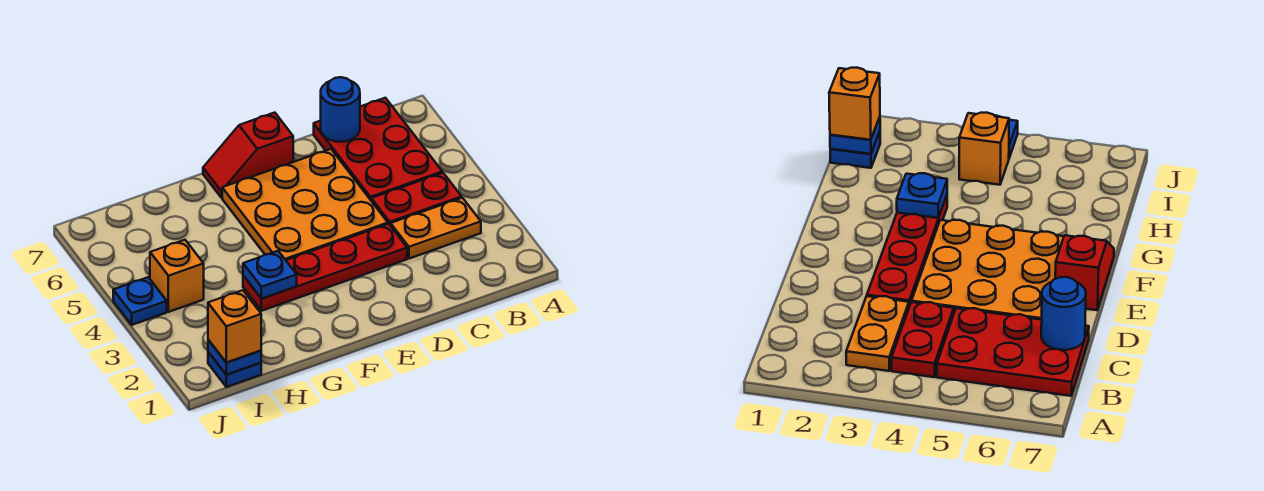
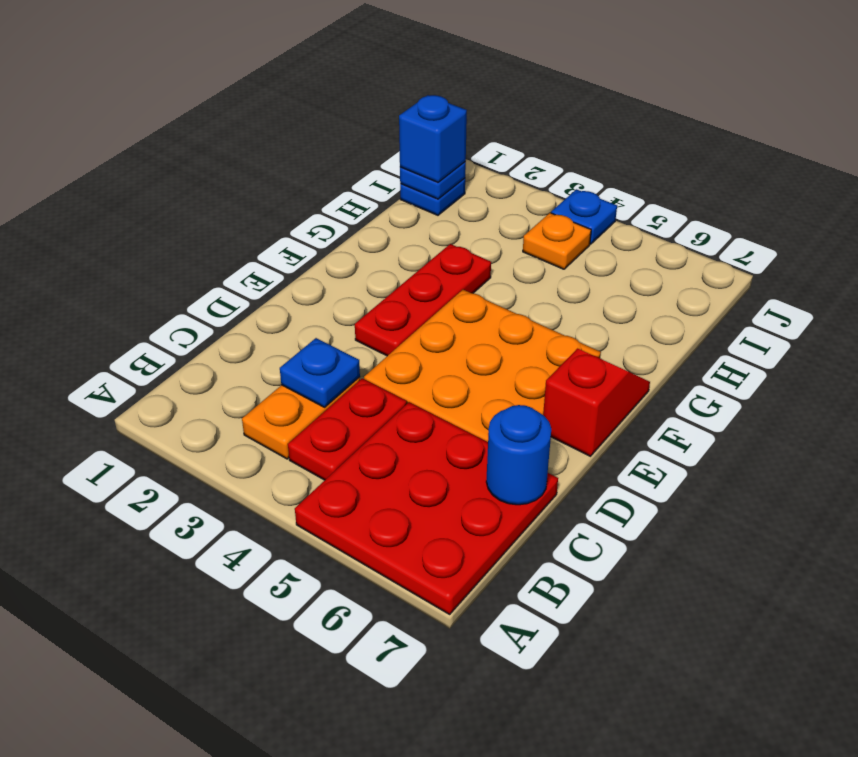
red plate B5:C7 level 1 -> red plate A5:C7 level 1
red plate D3:G3 level 1 -> red plate E3:G3 level 1
blue plate G3 level 2 -> blue plate C3 level 2
orange brick I1 level 3 -> blue brick I1 level 3
orange brick I4 level 1 -> orange plate I4 level 1

